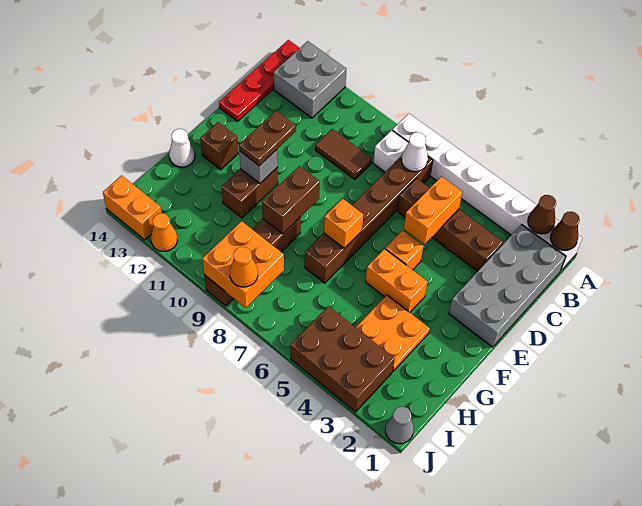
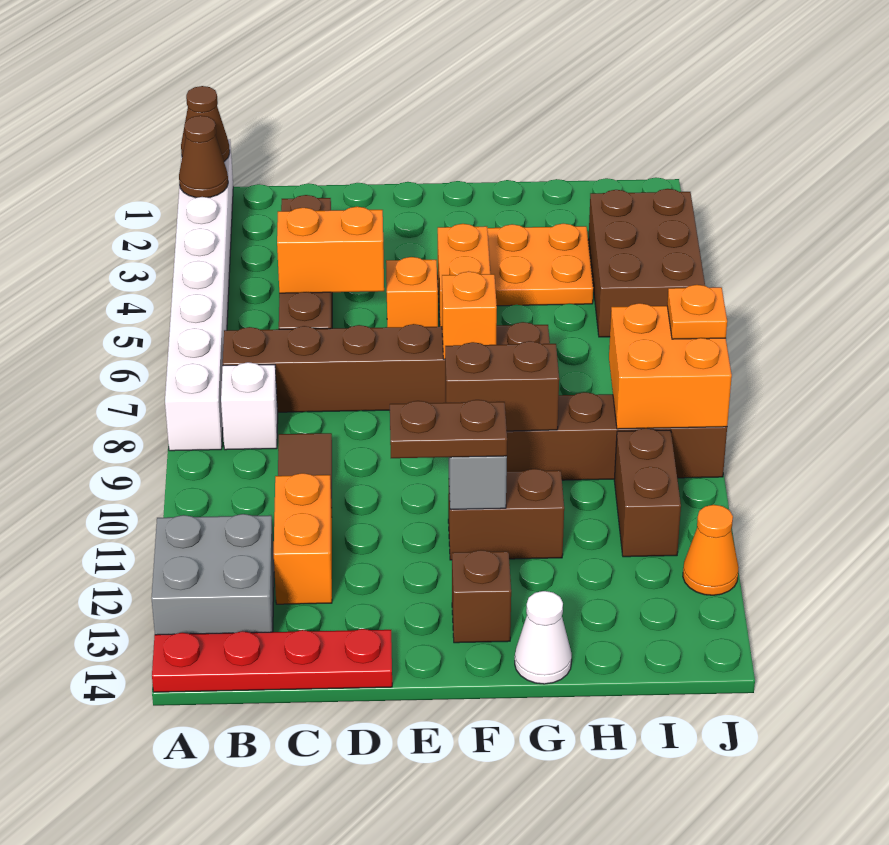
grey brick B1:E2 level 1 -> none
white cone B7 level 2 -> none
none -> brown brick I10:I11 level 1
grey cone J1 level 1 -> none
orange cone J8 level 3 -> orange plate J8 level 3
orange brick J13:J14 level 1 -> orange brick C11:C12 level 1

